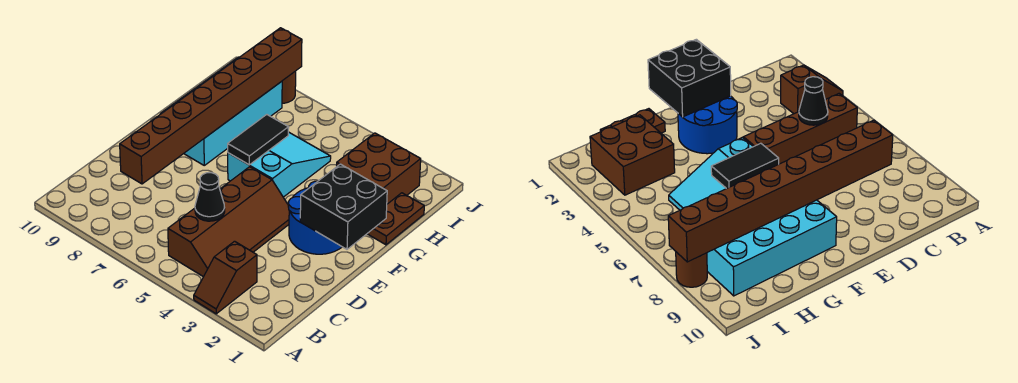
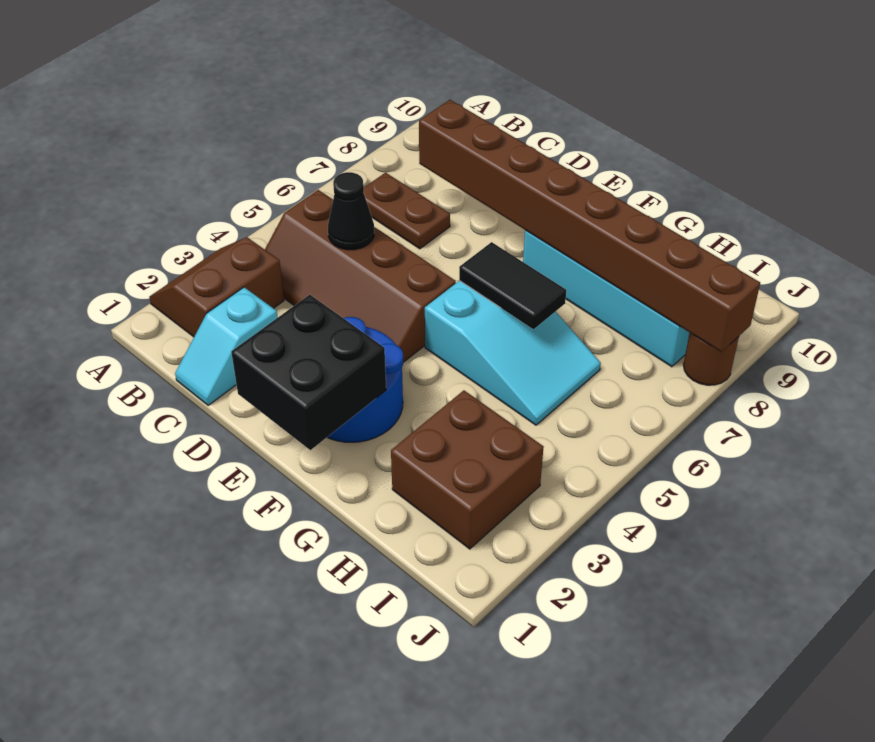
brown slope A3:B3 level 1 top B -> brown slope A2:B3 level 1 top B
none -> cyan slope C1:C2 level 1 top 2
brown plate G1:H1 level 1 -> brown plate B7:C7 level 1

